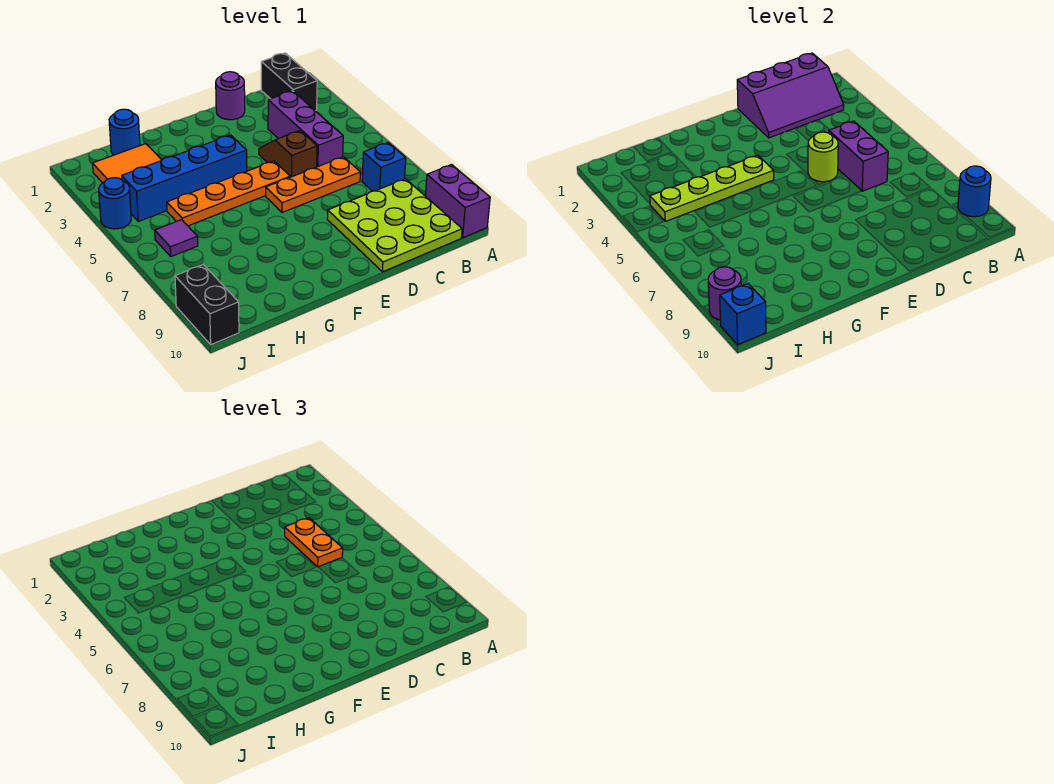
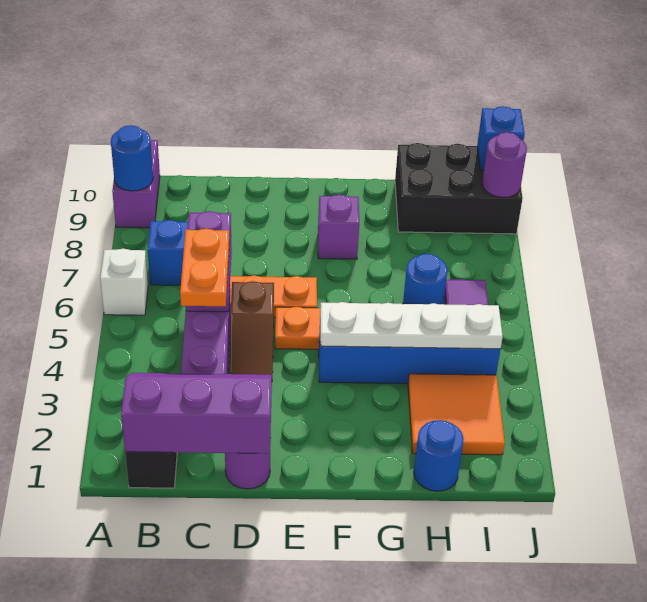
none -> white brick A6 level 1
lime plate B8:D10 level 1 -> none
lime round brick D5 level 2 -> none
lime plate F4:I4 level 2 -> white plate F4:I4 level 2
none -> purple brick F8 level 1
blue round brick J4 level 1 -> blue round brick H6 level 1
black brick J9:J10 level 1 -> black brick H9:J10 level 1

